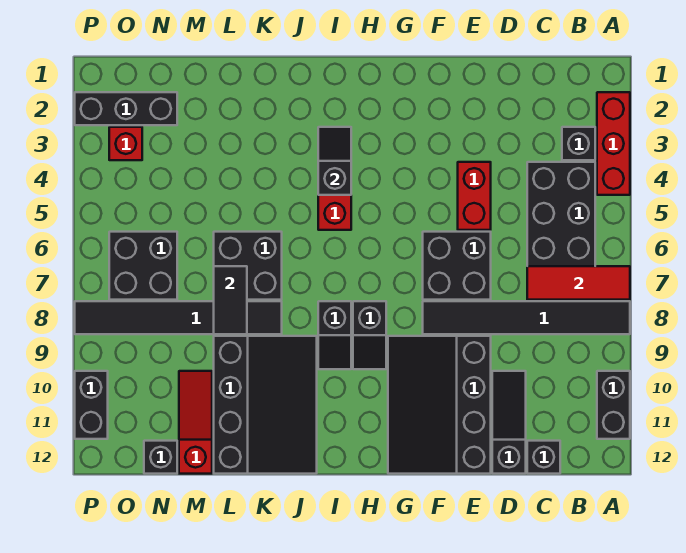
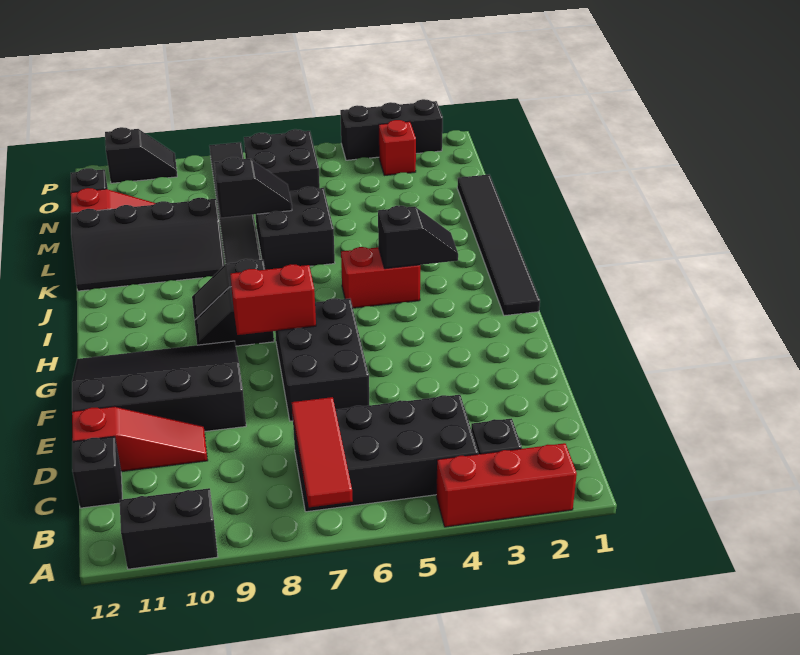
black tile A8:F8 level 1 -> black tile H1:M1 level 1
black slope D10:D12 level 1 top 12 -> red slope D10:D12 level 1 top 12
red brick E4:E5 level 1 -> red brick G7:G8 level 2
black brick E6:F7 level 1 -> black brick E6:G7 level 1
black slope J9:L12 level 1 top L -> black slope K9:L12 level 1 top L
black tile L7:L8 level 2 -> black slope L7:L8 level 2 top 8
black brick N2:P2 level 1 -> black brick P2:P4 level 1
black brick P10:P11 level 1 -> black slope P10:P11 level 1 top 11

